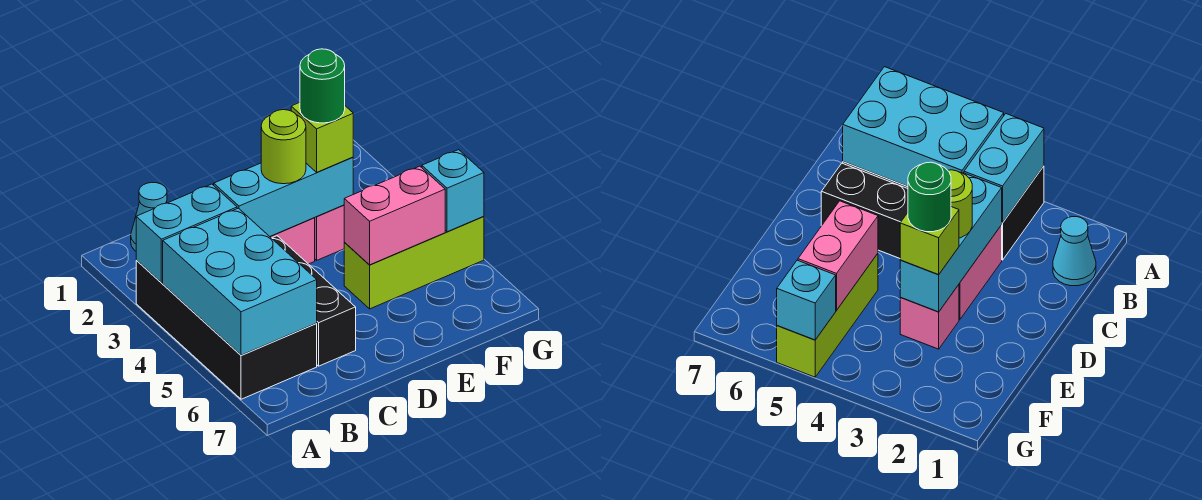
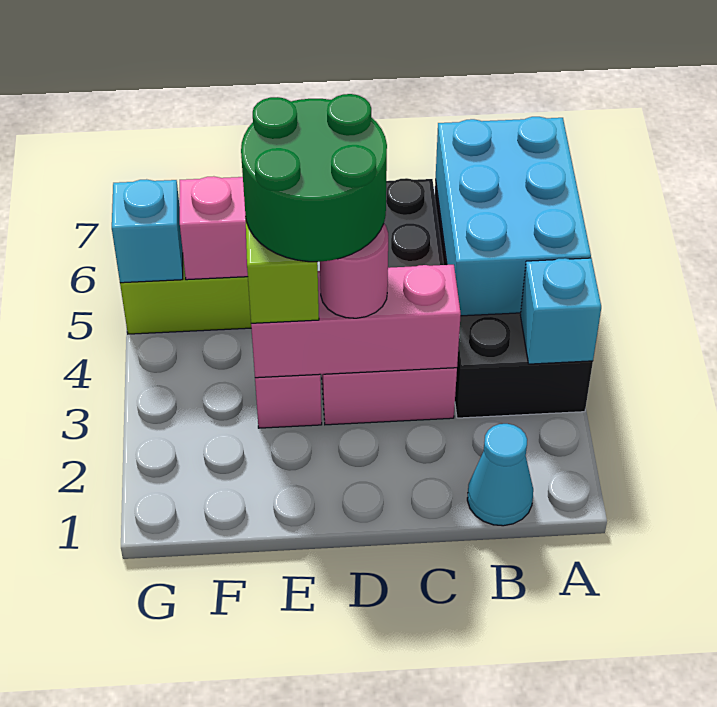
cyan brick A3:B3 level 2 -> cyan brick A3 level 2
cyan brick C3:E3 level 2 -> pink brick C3:E3 level 2
lime round brick D3 level 3 -> pink round brick D3 level 3
green round brick E3 level 4 -> green round brick D3:E4 level 4

